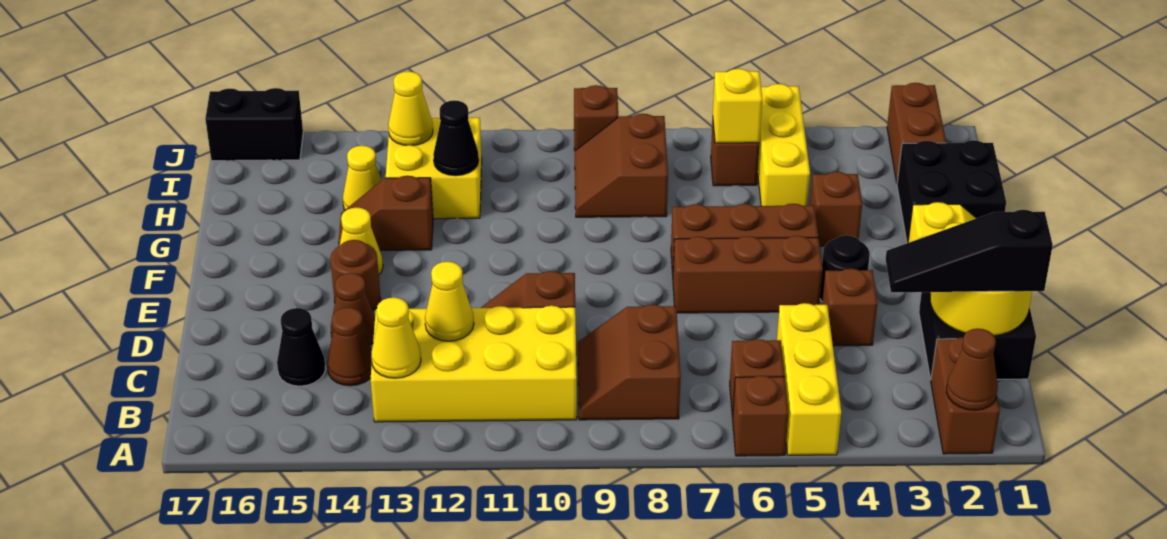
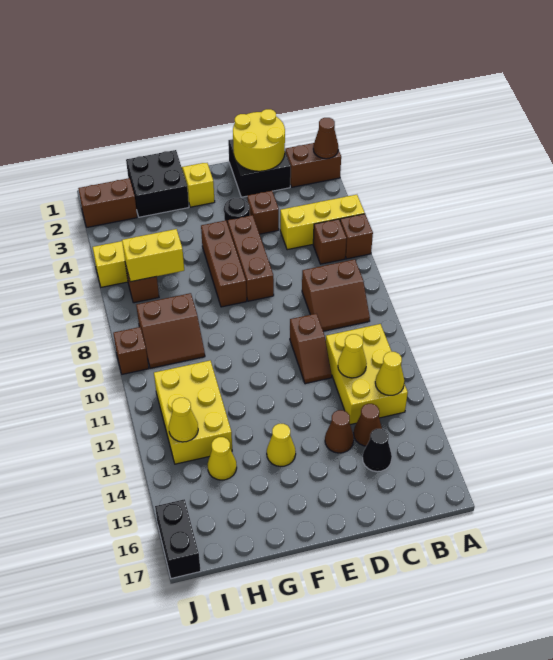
yellow brick B10:C13 level 1 -> yellow brick B11:C13 level 1
black slope C1:C3 level 3 top 1 -> none
brown round brick E14 level 1 -> none
brown brick G4 level 1 -> none
brown slope G13:G14 level 1 top 13 -> none
yellow brick H12:I13 level 1 -> yellow brick H11:I13 level 1
black cone H12 level 2 -> none
yellow brick I6 level 2 -> yellow brick H6:I6 level 2

